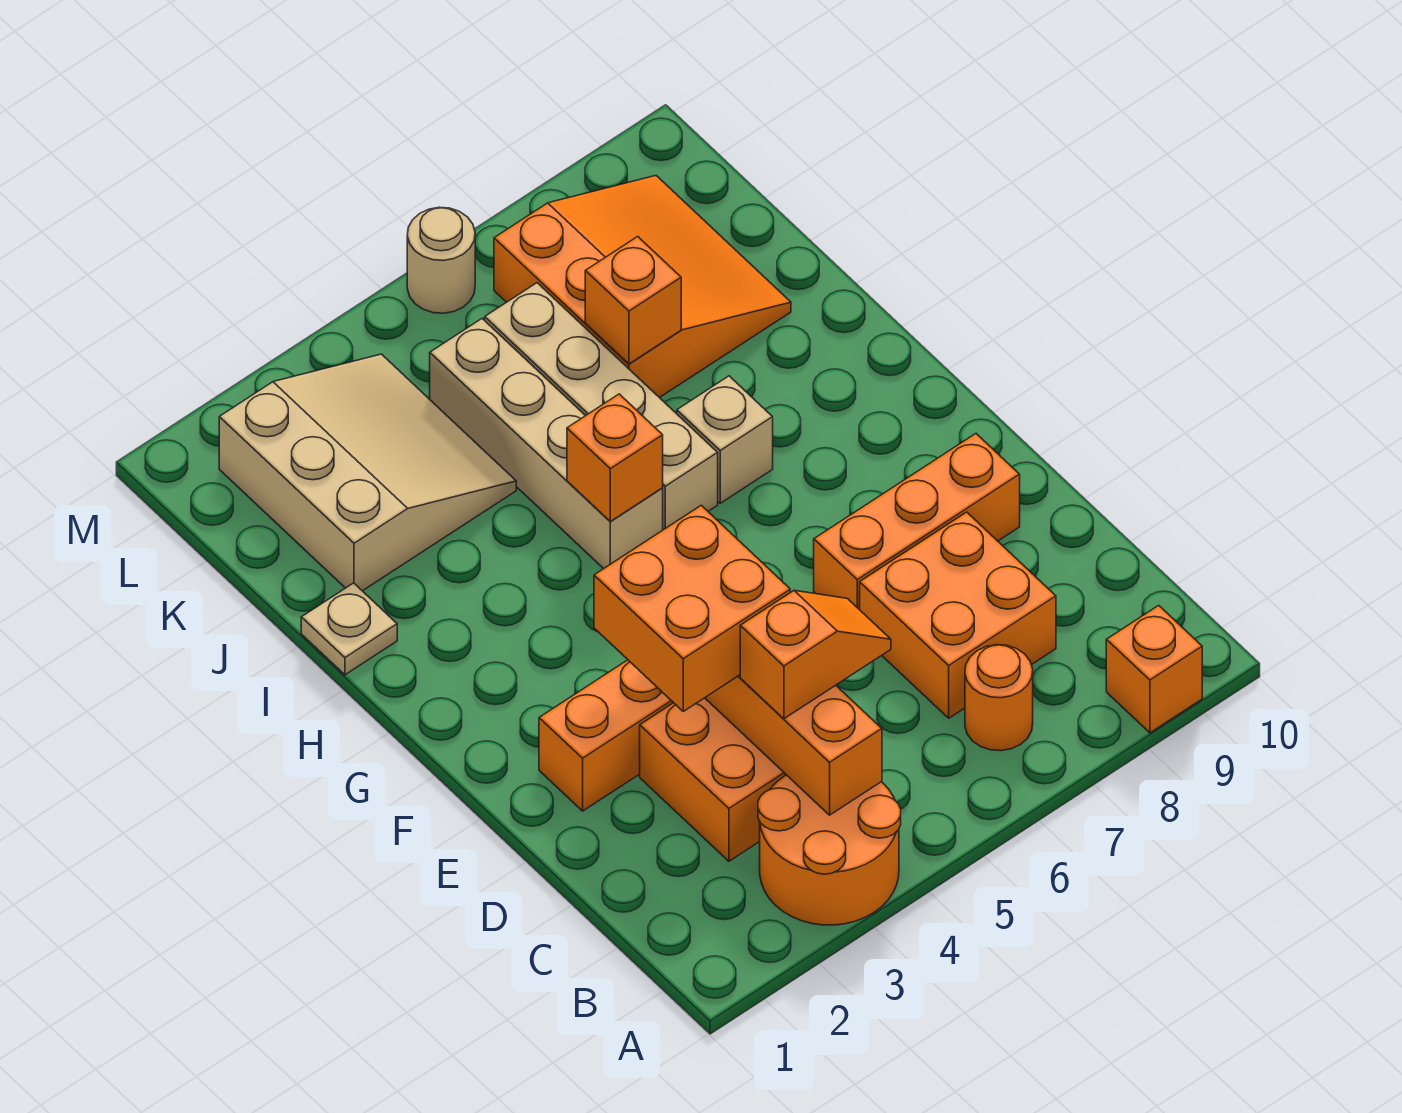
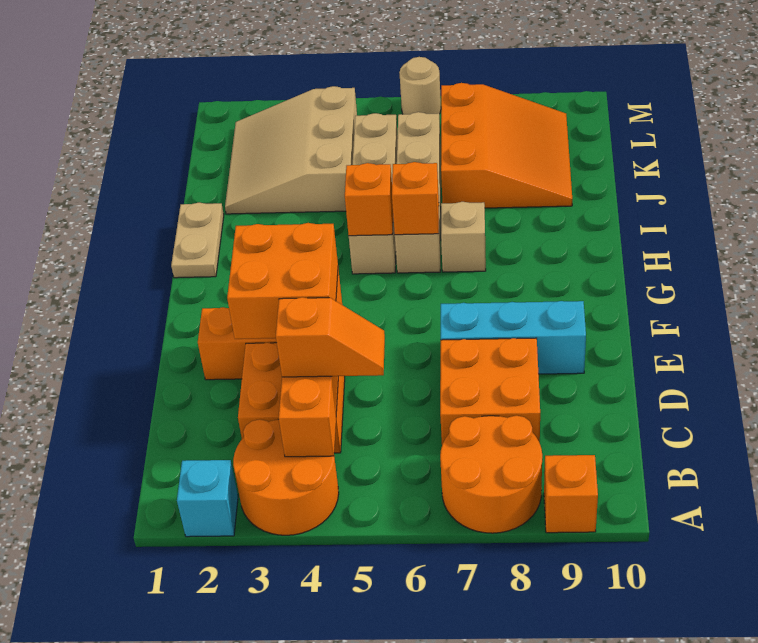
none -> cyan brick A2 level 1
orange round brick B7 level 1 -> orange round brick A7:B8 level 1
orange brick E7:E9 level 1 -> cyan brick E7:E9 level 1
tan plate I1 level 1 -> tan plate H1:I1 level 1
tan slope J2:L4 level 1 top 2 -> tan slope J2:L4 level 1 top 4
orange brick J7 level 2 -> orange brick H6 level 2

